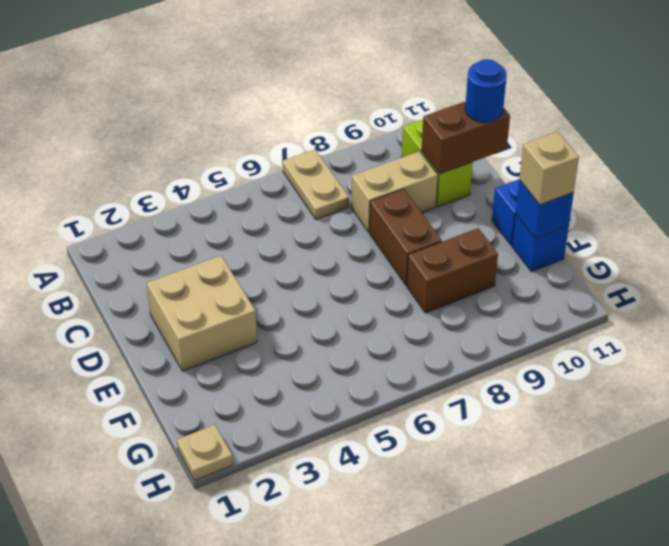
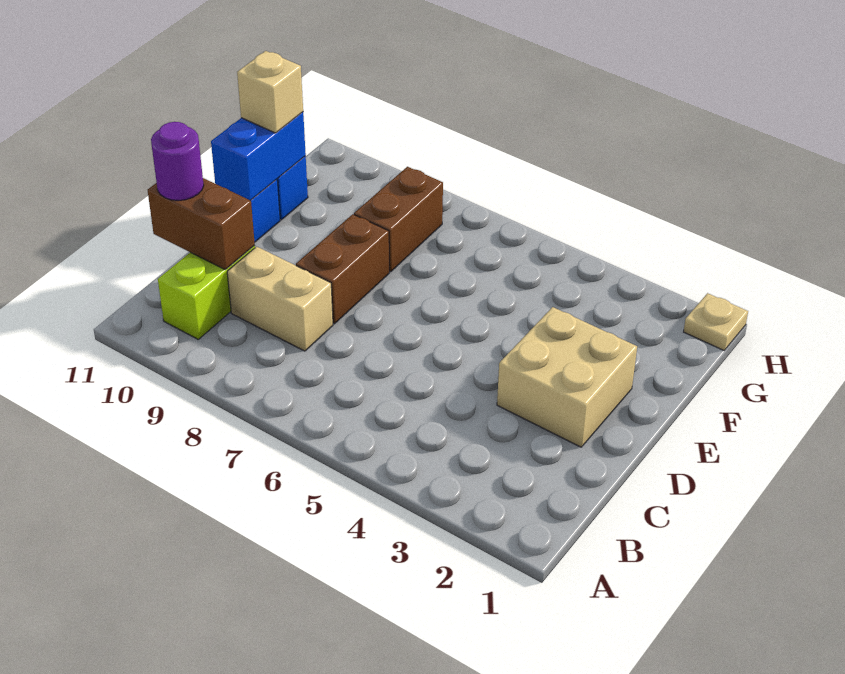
tan plate A7:B7 level 1 -> none
blue round brick C11 level 3 -> purple round brick C11 level 3
brown brick F8:F9 level 1 -> brown brick F8:G8 level 1
blue brick F11 level 2 -> blue brick E11:F11 level 2

